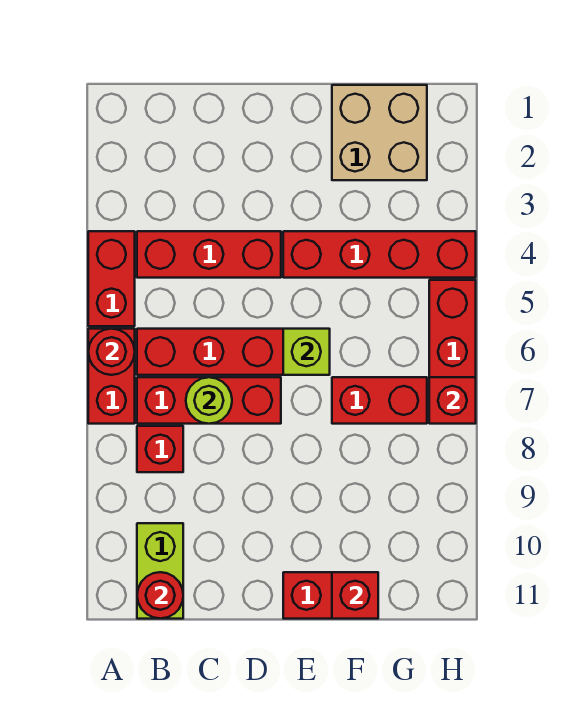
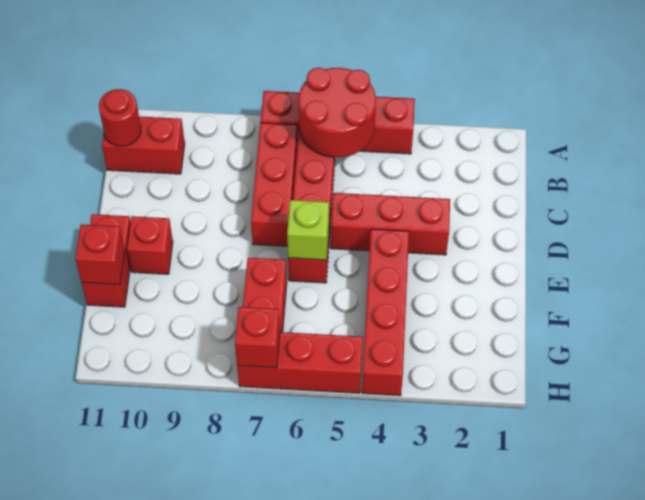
red round brick A6 level 2 -> red round brick A5:B6 level 2
red brick B4:D4 level 1 -> red brick D3:D5 level 1
red brick B8 level 1 -> red brick E10 level 1
lime brick B10:B11 level 1 -> red brick B10:B11 level 1
lime round brick C7 level 2 -> none
tan brick F1:G2 level 1 -> none

